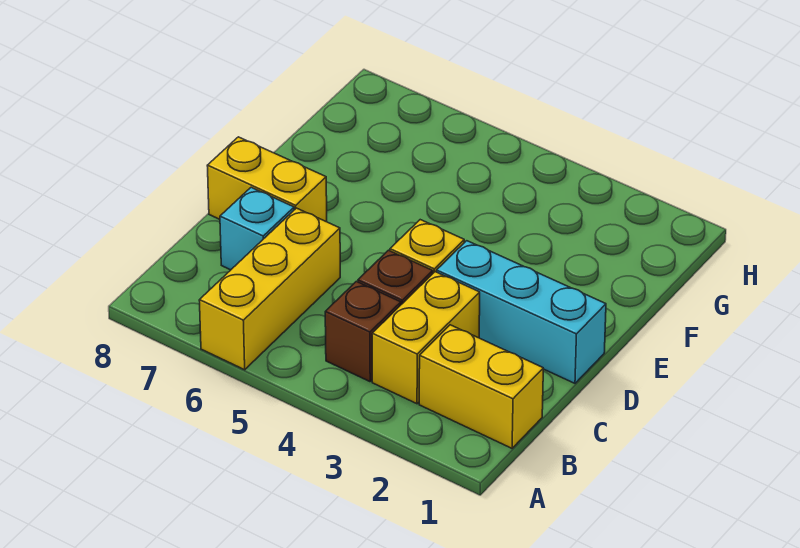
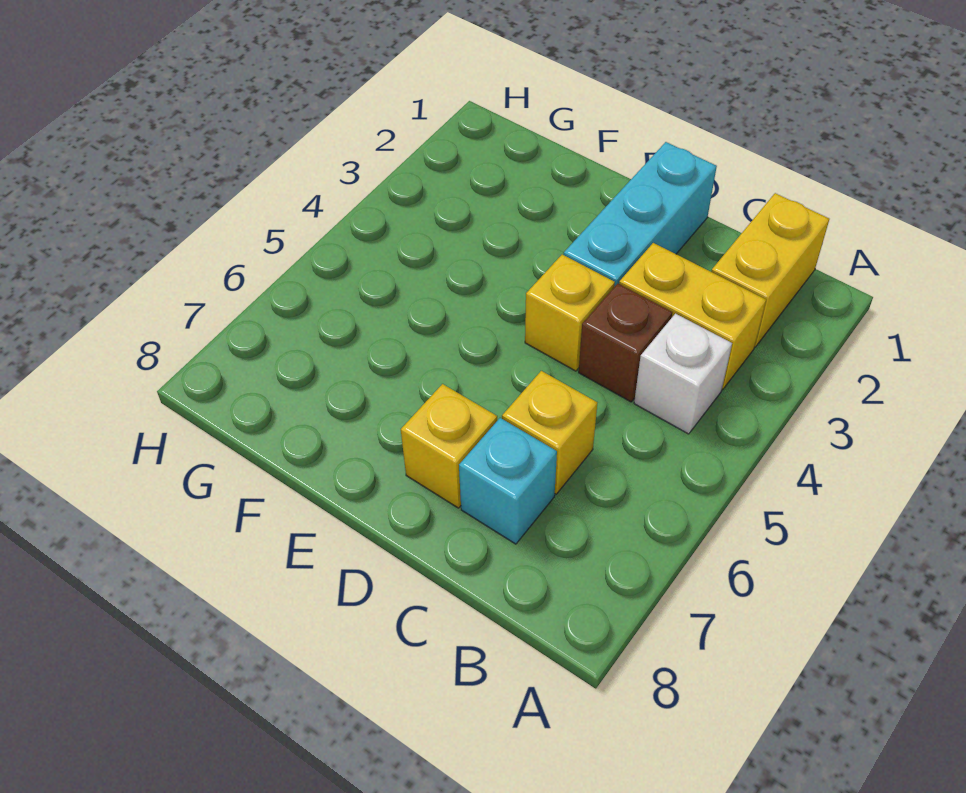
yellow brick A6:C6 level 1 -> yellow brick C6 level 1
brown brick B4 level 1 -> white brick B4 level 1
yellow brick D7:D8 level 1 -> yellow brick D7 level 1

